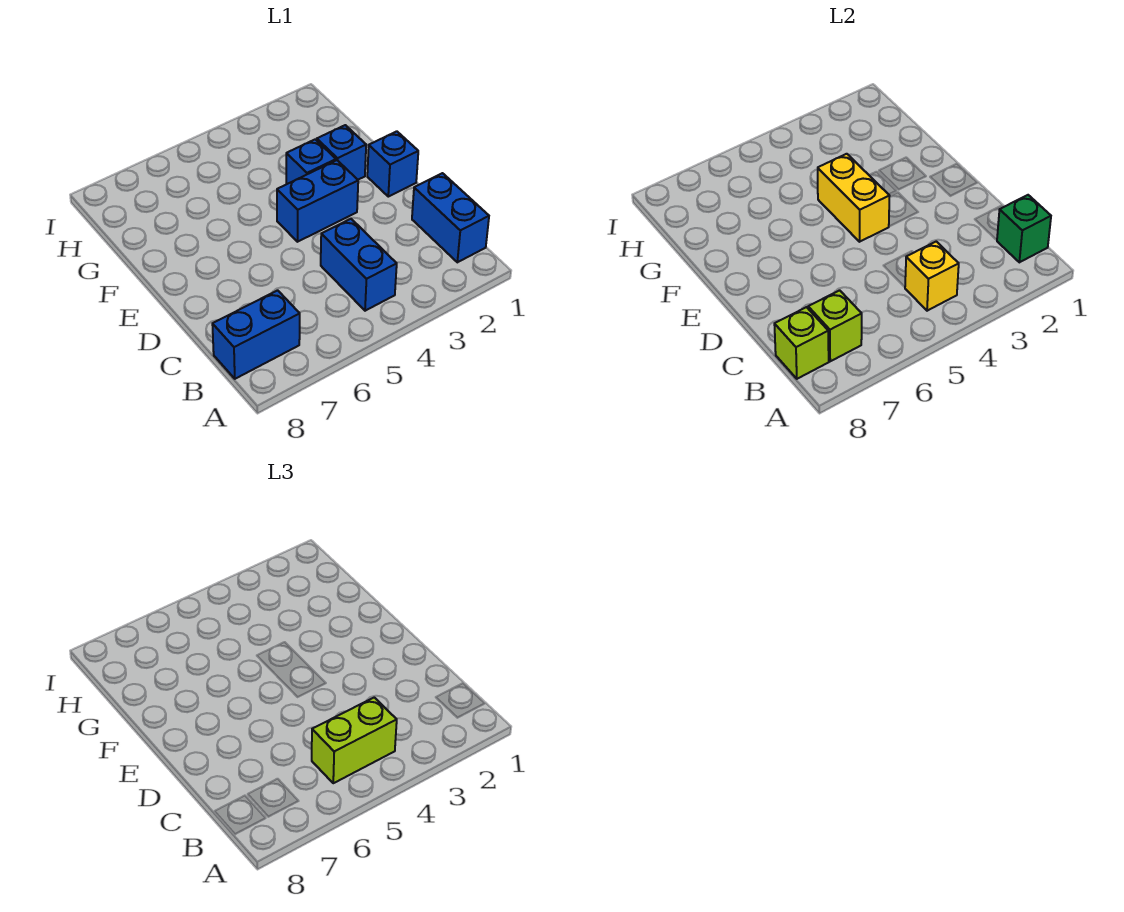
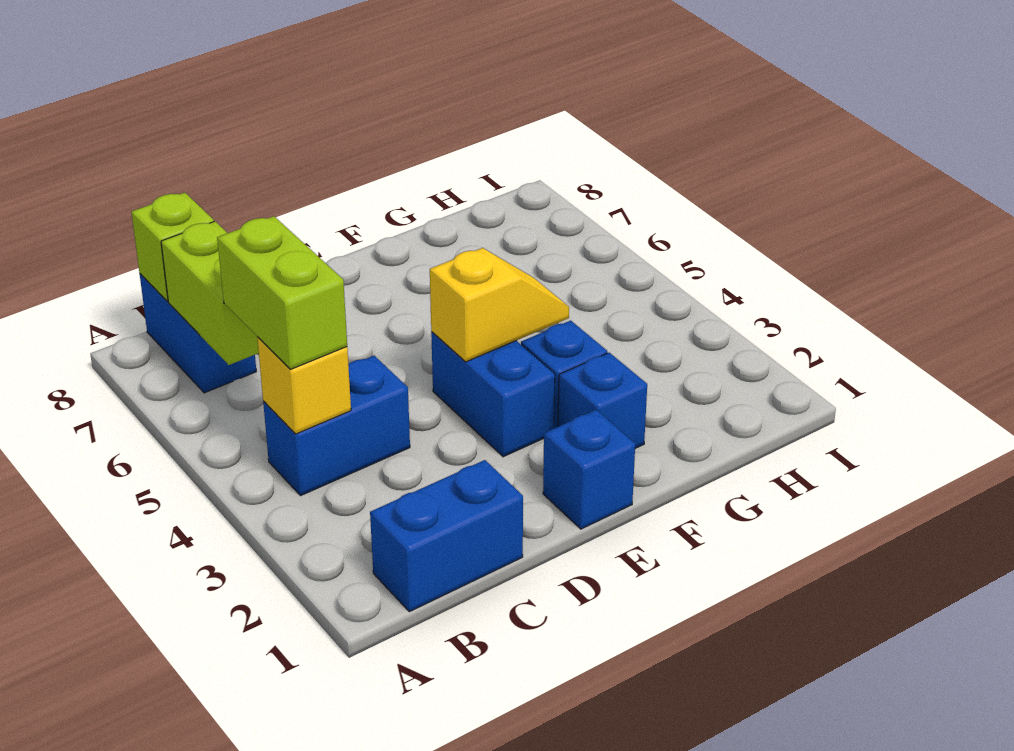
green brick B1 level 2 -> none
lime brick B7 level 2 -> lime brick B6:B7 level 2
yellow brick E4:F4 level 2 -> yellow slope E4:F4 level 2 top E

